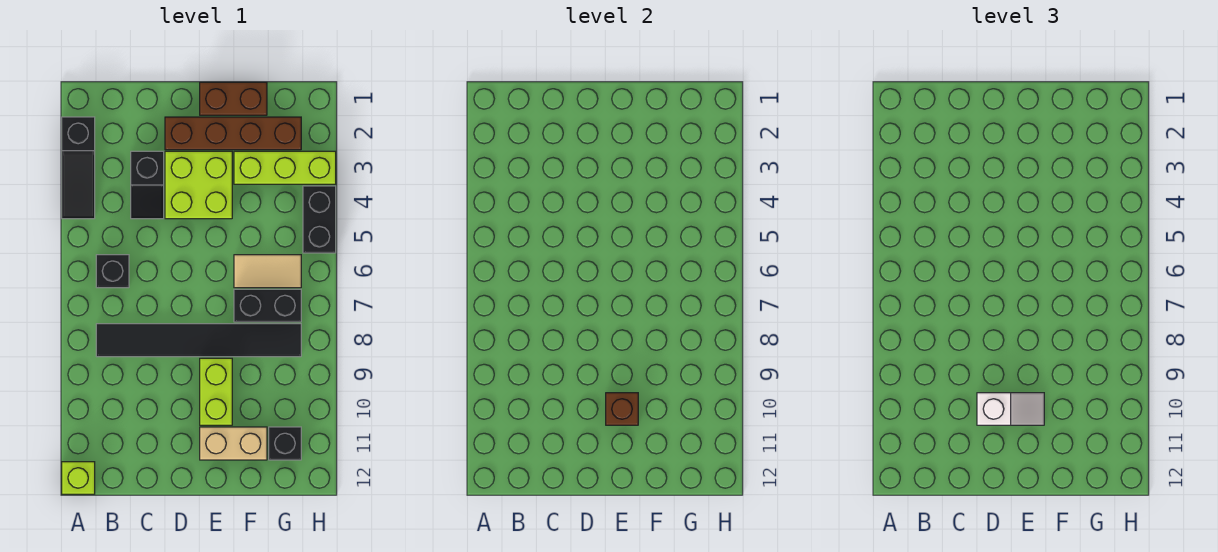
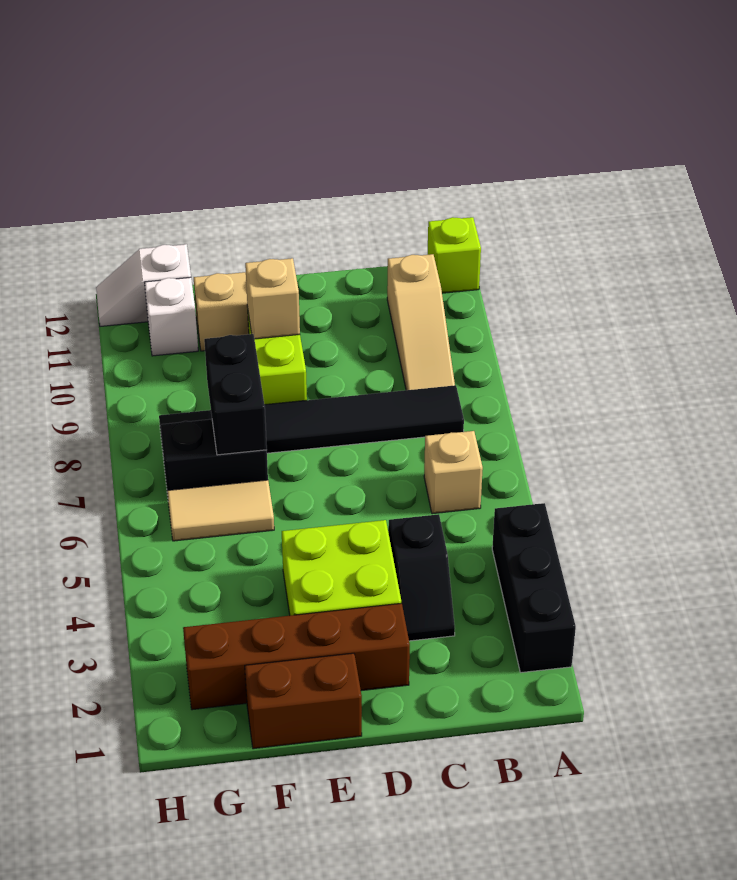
black slope A2:A4 level 1 top 2 -> black brick A2:A4 level 1
black brick B6 level 1 -> tan brick B6 level 1
none -> tan slope B9:B11 level 1 top 11
black slope C3:C4 level 1 top 3 -> black slope C3:C4 level 1 top 4
white slope D10:E10 level 3 top D -> white slope G12:H12 level 1 top G
brown brick E10 level 2 -> tan brick E10 level 2
lime brick F3:H3 level 1 -> none
black brick G11 level 1 -> white brick G11 level 1
black brick H4:H5 level 1 -> black brick F7:F8 level 2

